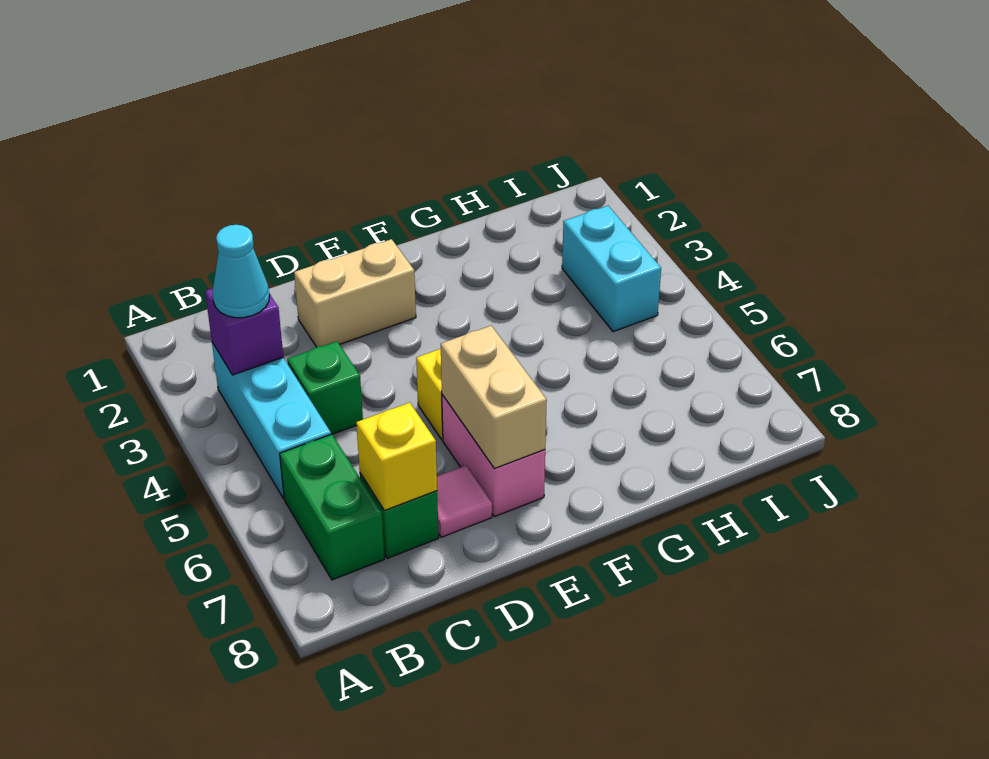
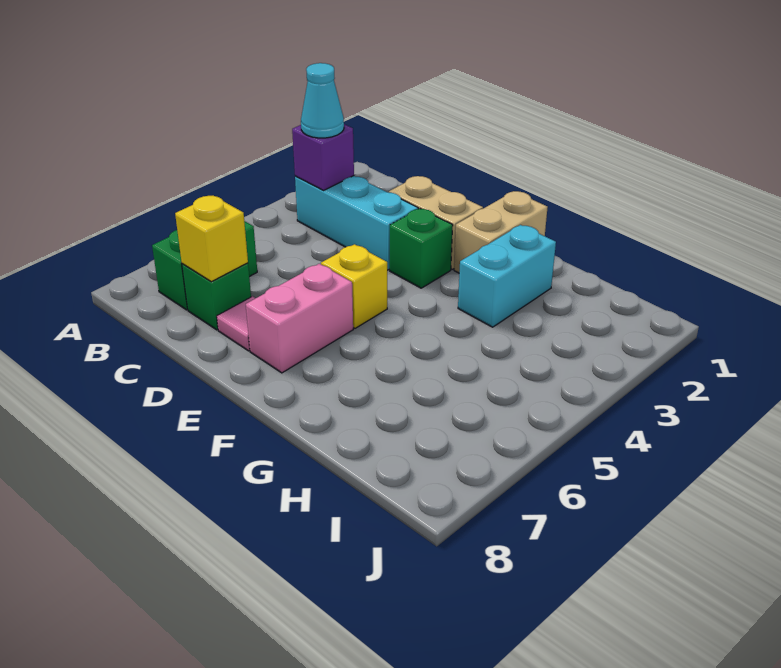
cyan brick B3:B5 level 1 -> cyan brick B3:D3 level 1
green brick C4 level 1 -> green brick E3 level 1
tan brick E6:E7 level 2 -> tan brick F1:F2 level 1
cyan brick I3:I4 level 1 -> cyan brick G2:G3 level 1

